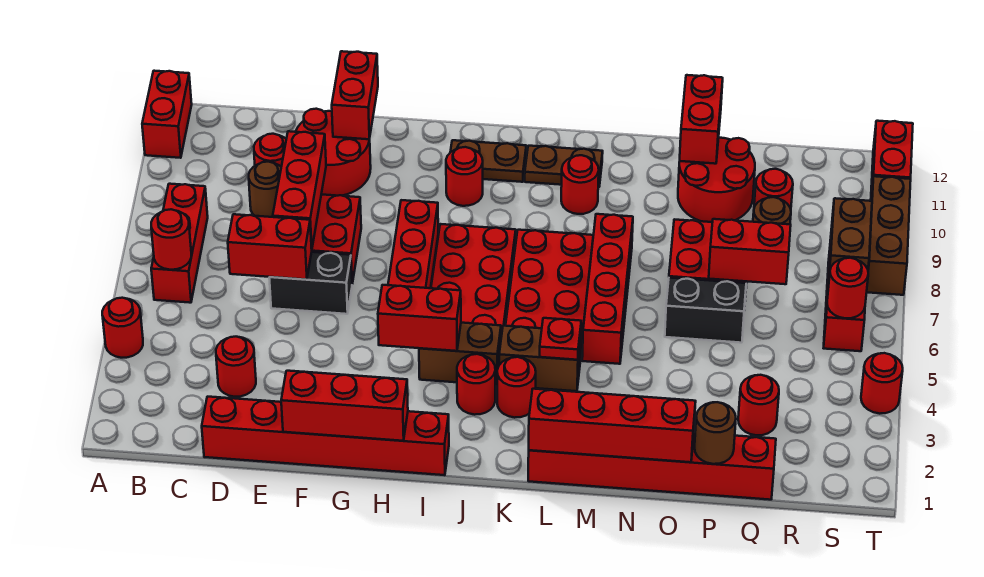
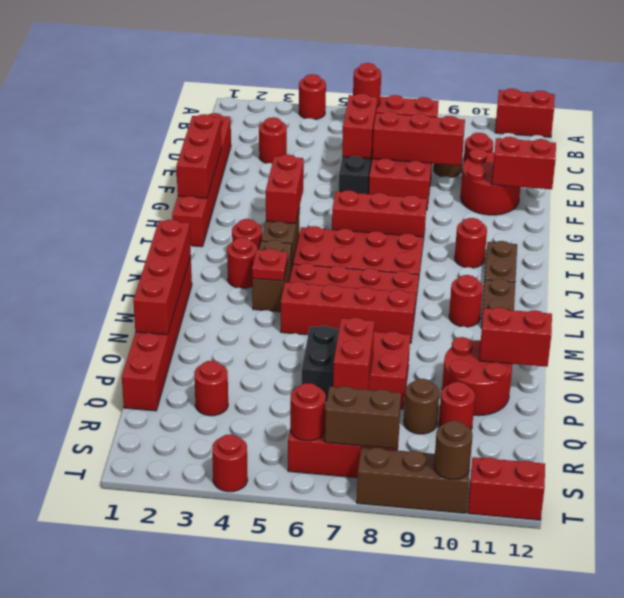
brown round brick P1 level 2 -> brown round brick T10 level 2

